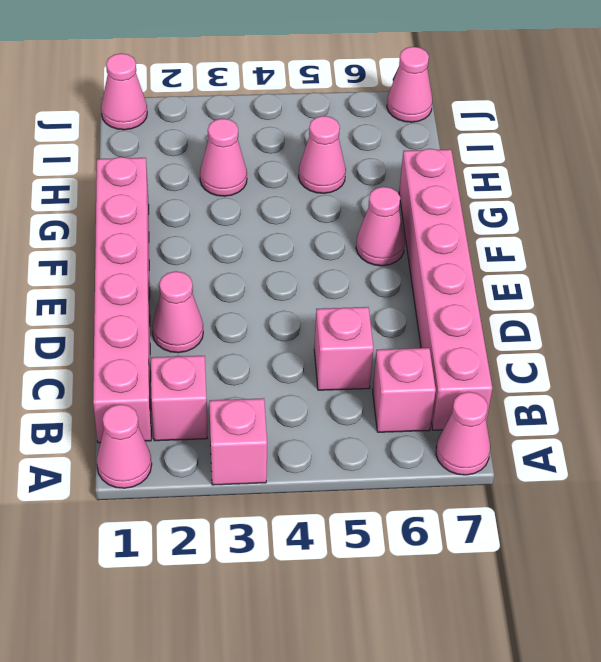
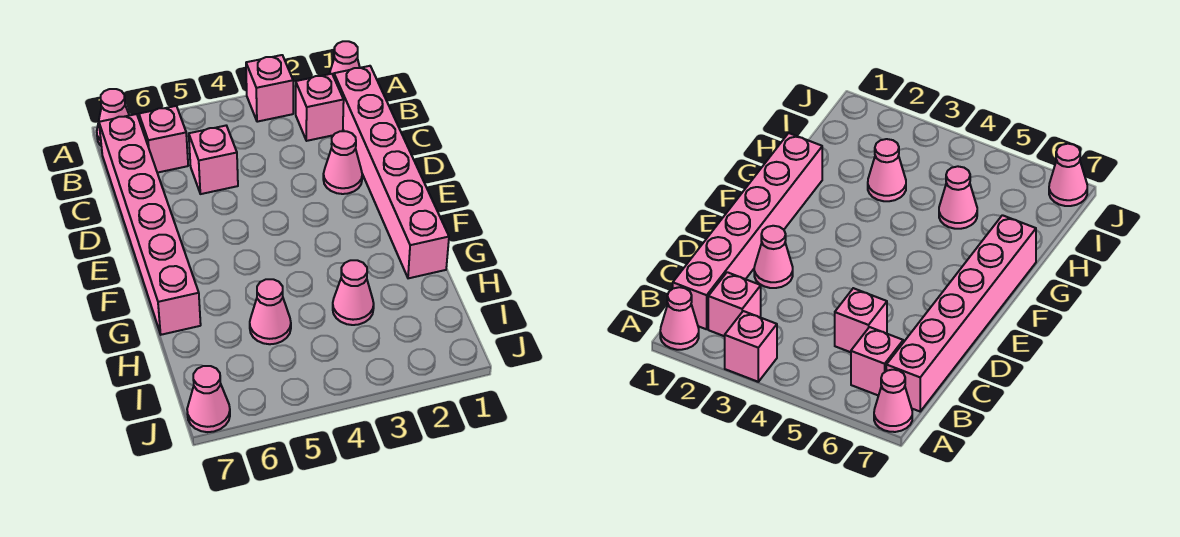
pink cone F6 level 1 -> none
pink cone J1 level 1 -> none

